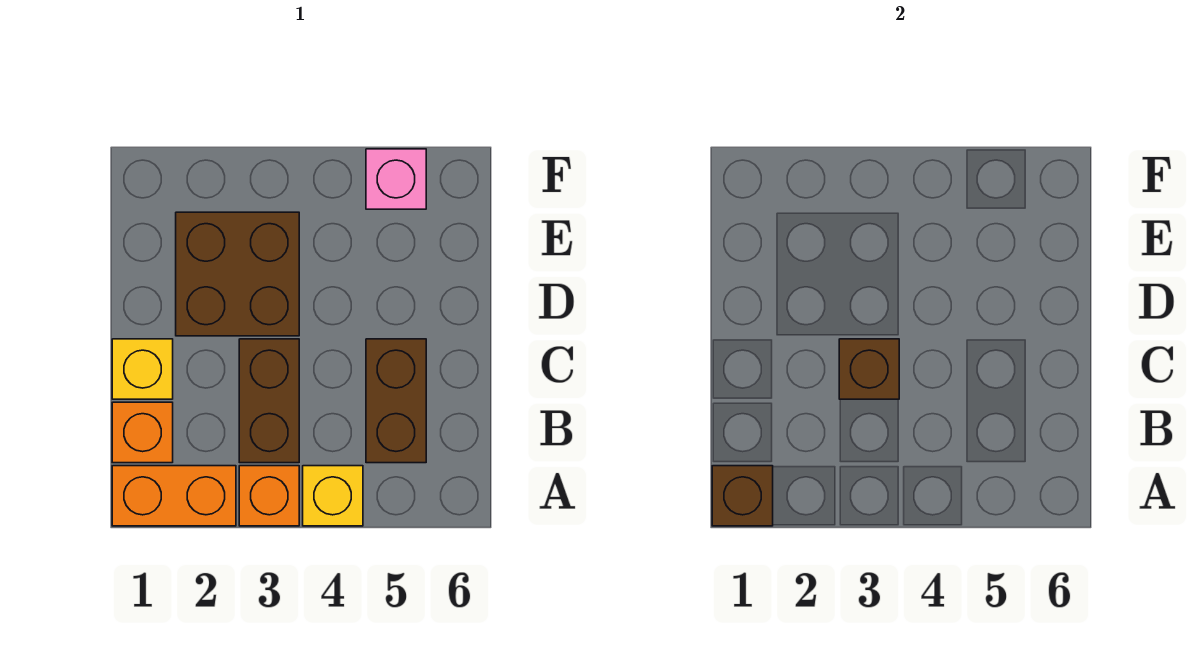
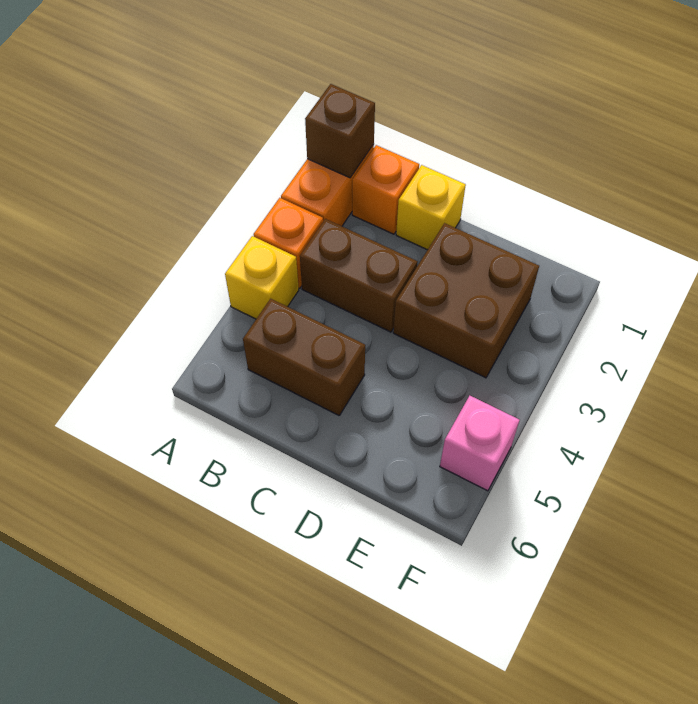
brown brick C3 level 2 -> none

